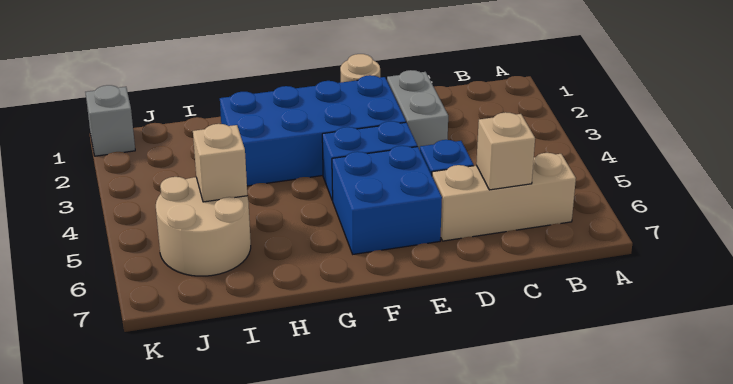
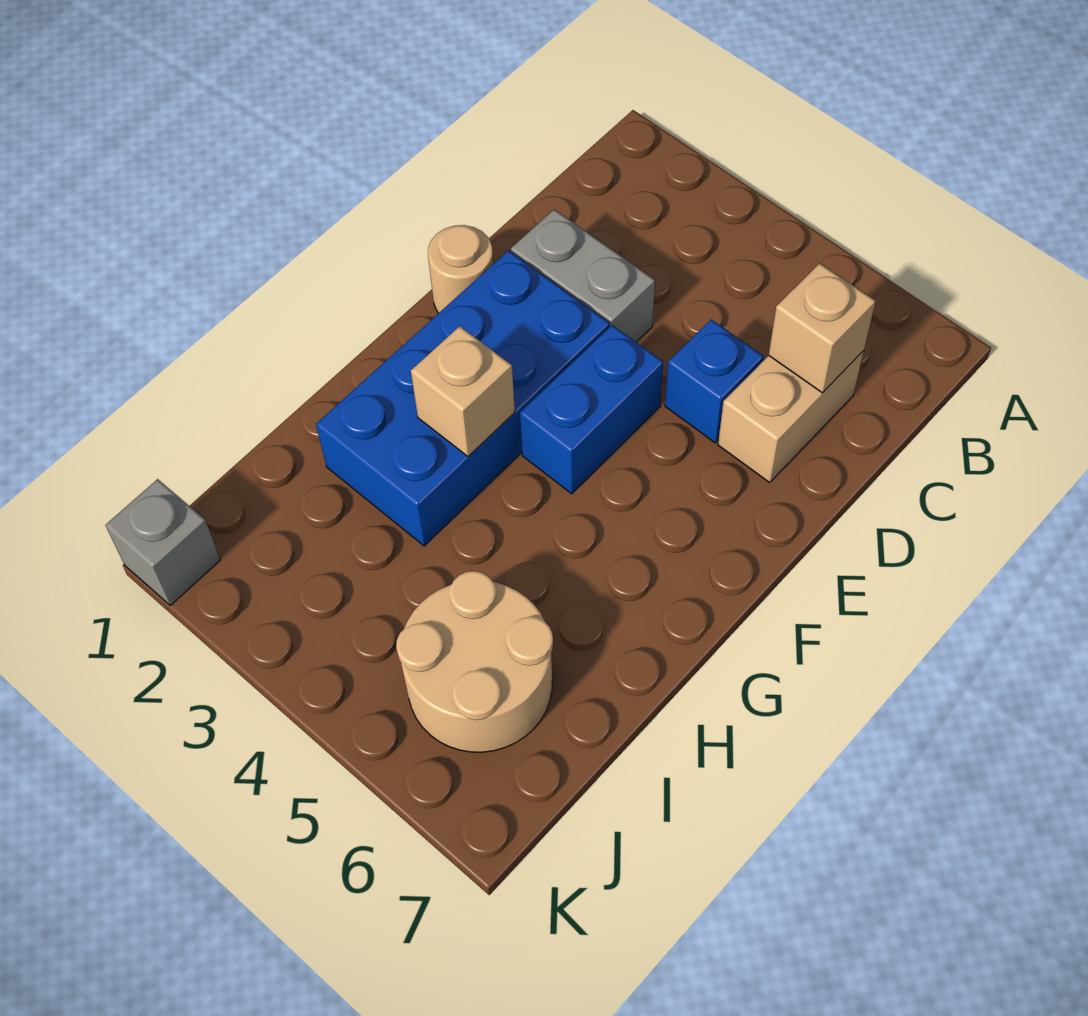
tan brick B6:D6 level 1 -> tan brick C6:D6 level 1
blue brick E5:F6 level 1 -> none
tan brick I5 level 2 -> tan brick G3 level 2

